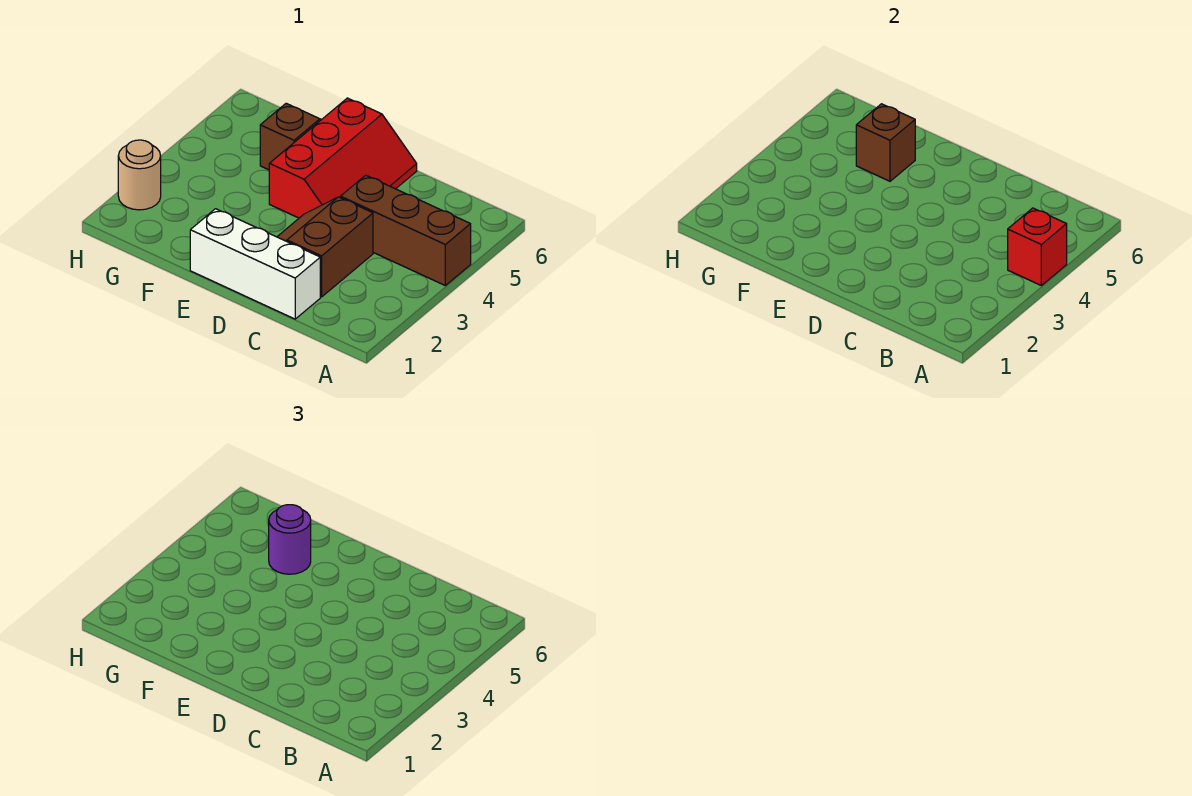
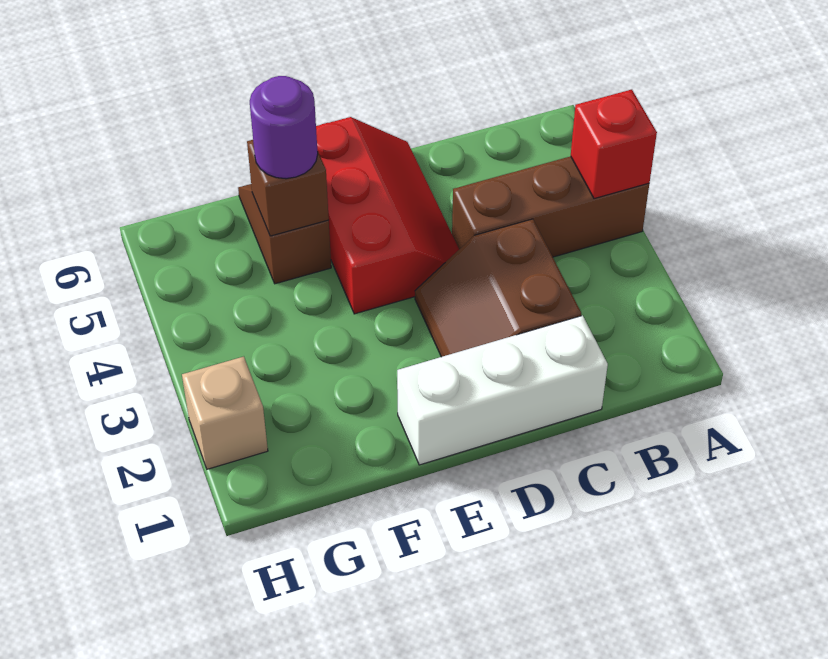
tan round brick H2 level 1 -> tan brick H2 level 1

